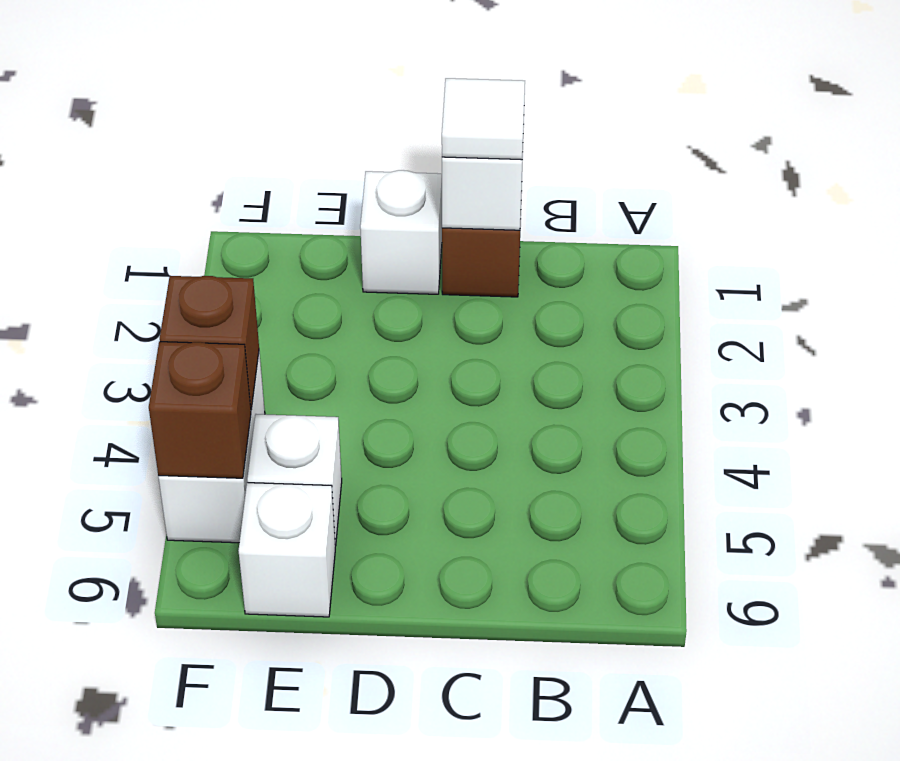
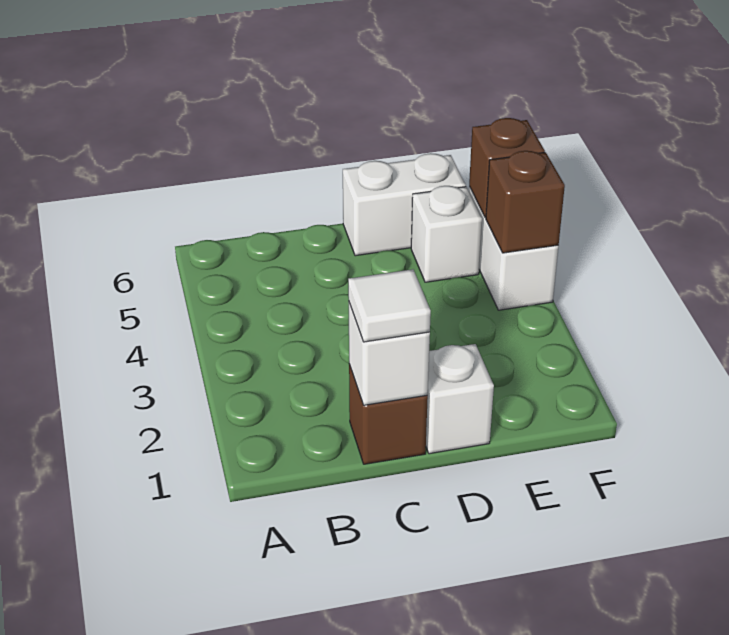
white brick E6 level 1 -> white brick D6:E6 level 1

